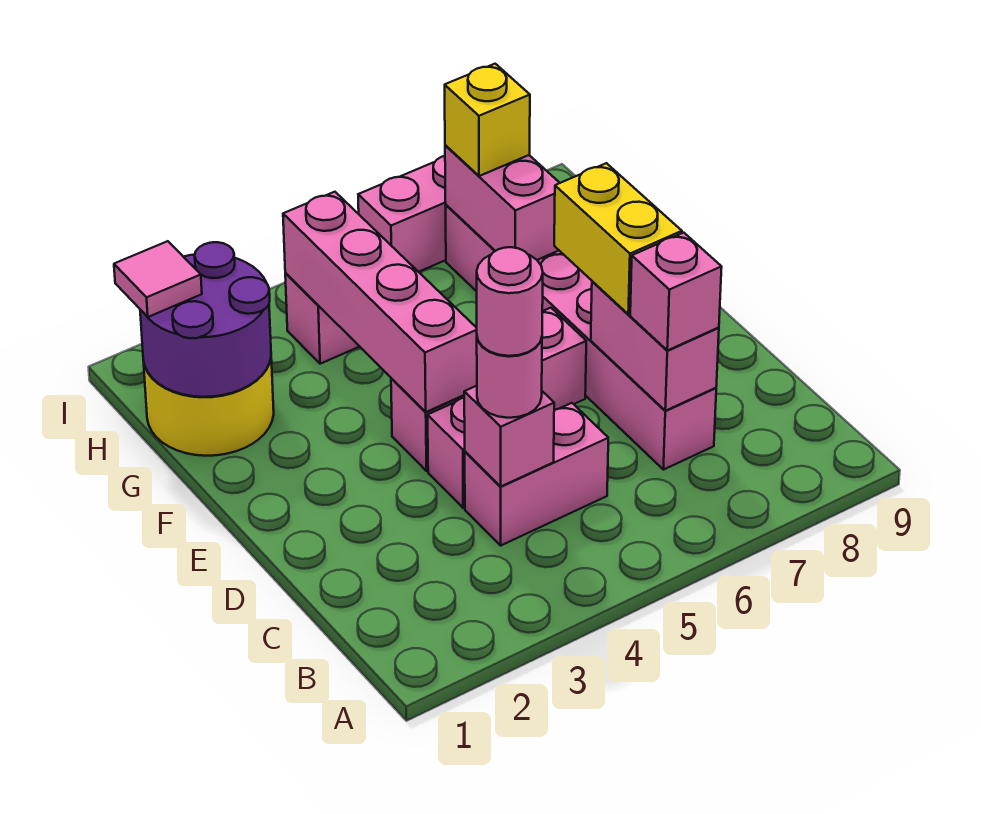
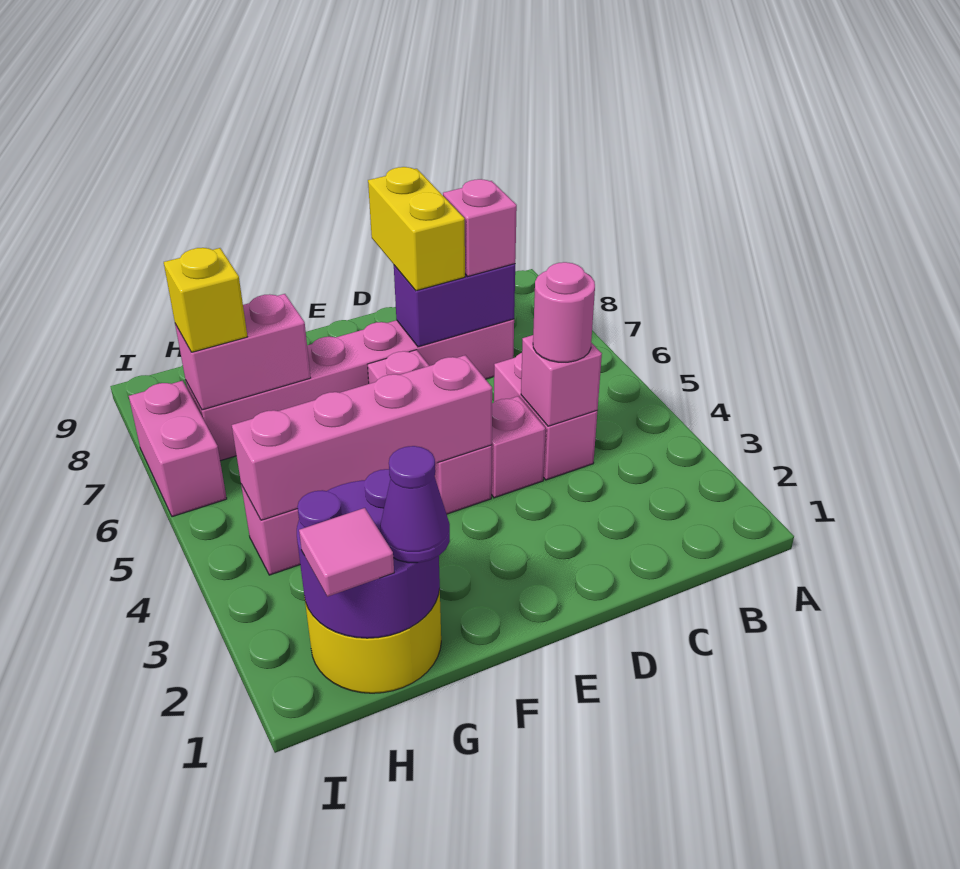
pink round brick C4 level 4 -> none
pink brick C7:D7 level 2 -> purple brick C7:D7 level 2
yellow brick D7:E7 level 3 -> yellow brick D7:D8 level 3
none -> purple cone G1 level 3

